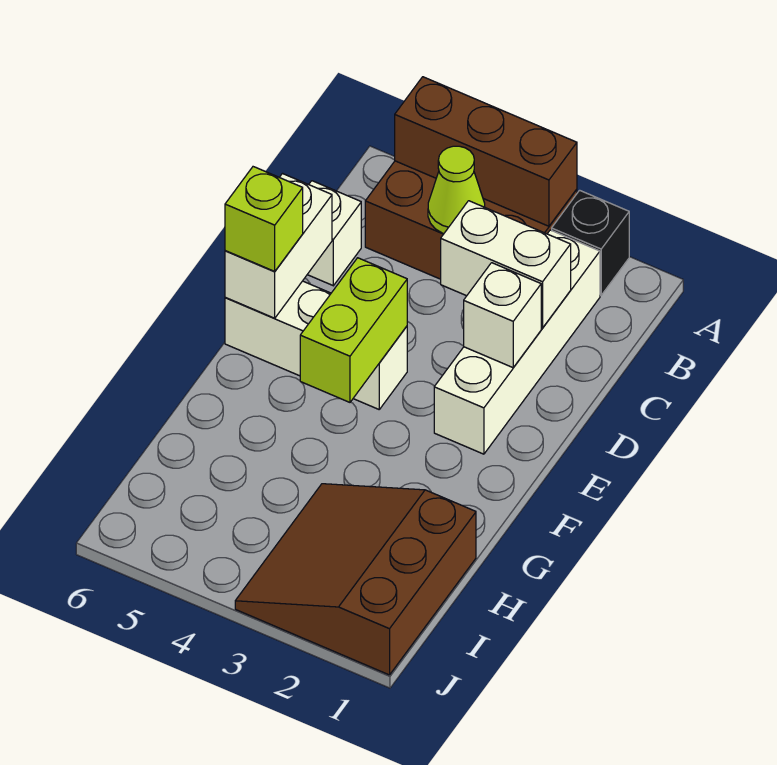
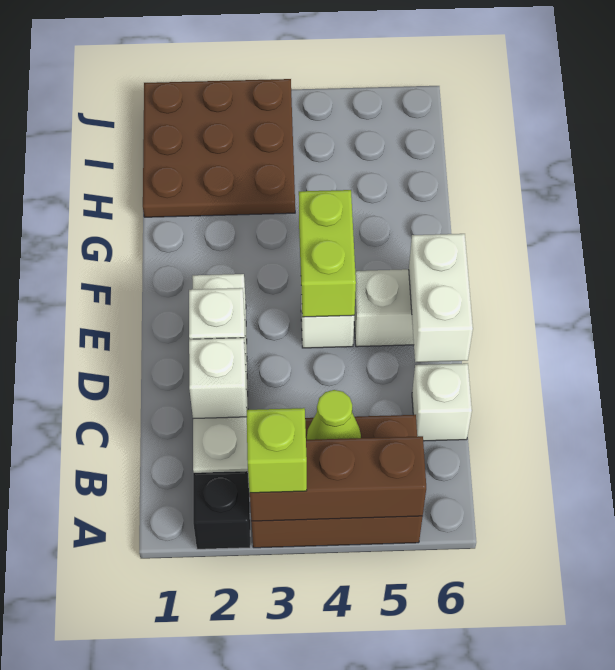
white brick C2:C3 level 2 -> white brick C2 level 2
lime brick E6 level 3 -> lime brick A3 level 3
brown slope H1:J3 level 1 top 1 -> brown plate H1:J3 level 1

